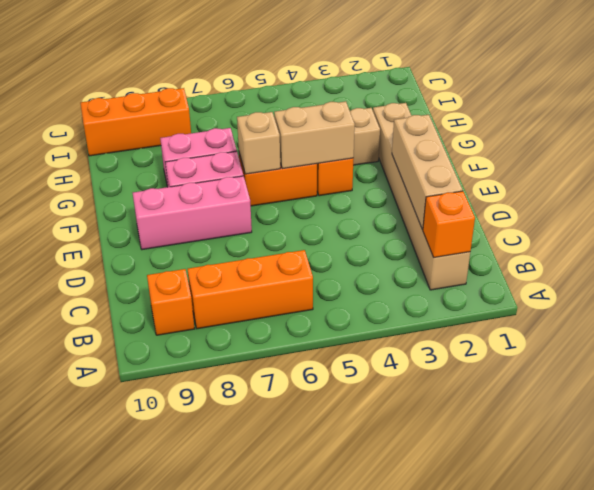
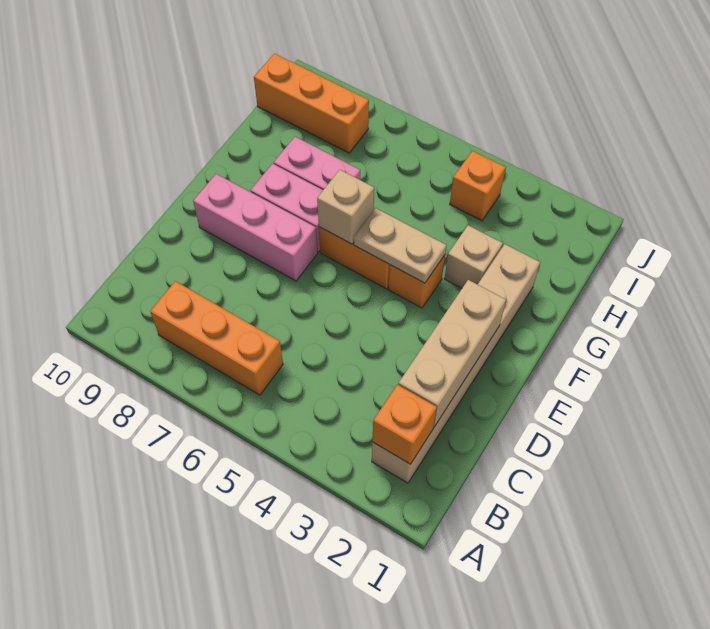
orange brick B9 level 1 -> orange brick I4 level 1
tan brick F4:F5 level 2 -> tan plate F4:F5 level 2

